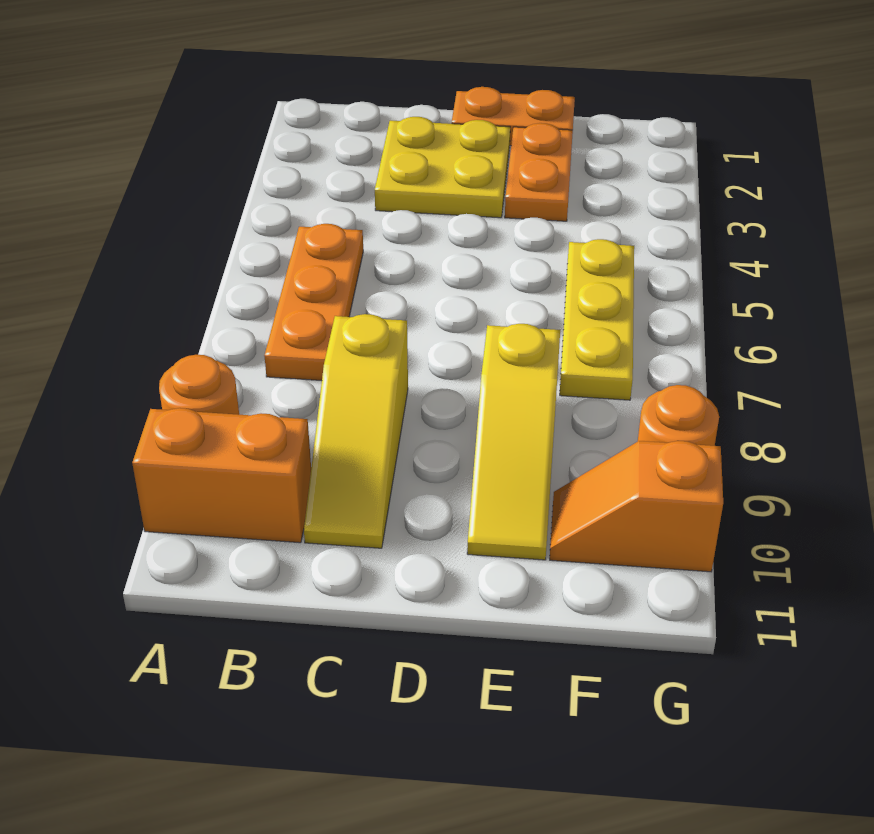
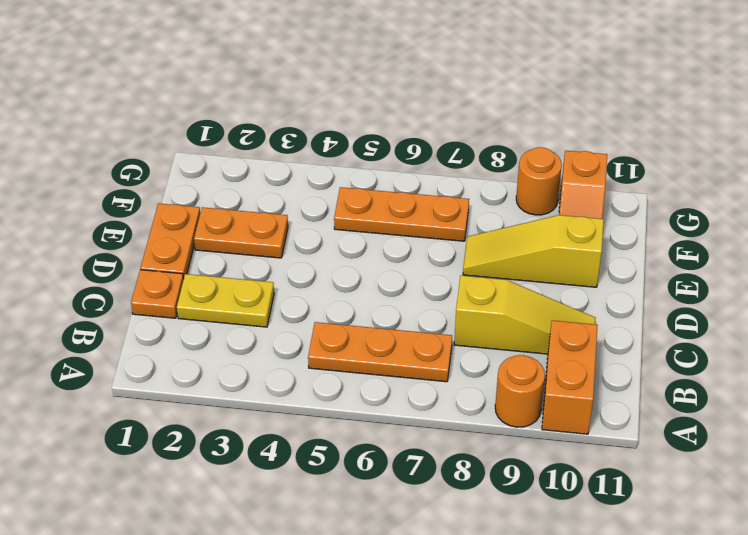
none -> orange plate C1 level 1
yellow plate C2:D3 level 1 -> yellow plate C2:C3 level 1
yellow slope E8:E10 level 1 top 8 -> yellow slope E8:E10 level 1 top 10
yellow plate F5:F7 level 1 -> orange plate F5:F7 level 1

